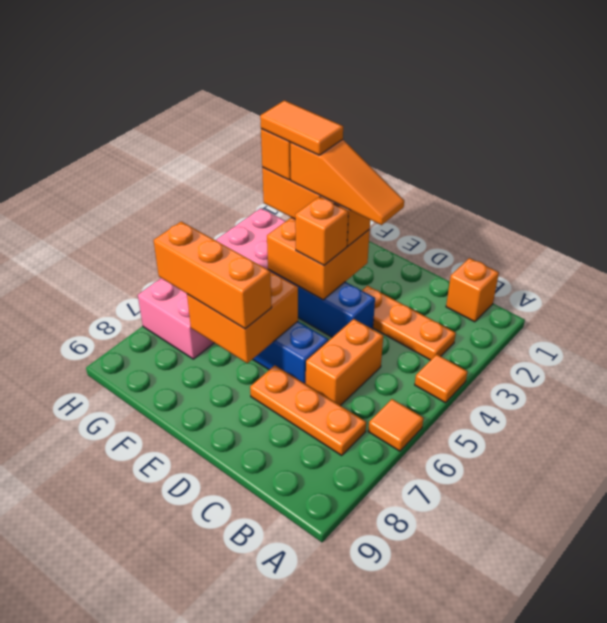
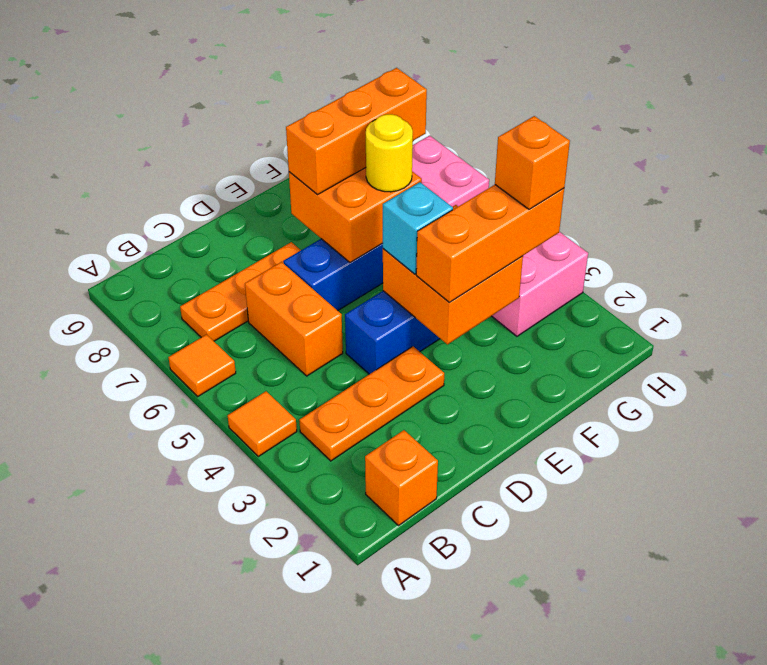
orange slope D3:F3 level 4 top F -> none
orange brick E4 level 3 -> cyan brick E4 level 3
orange tile F3:G3 level 5 -> none
none -> yellow round brick F6 level 3

